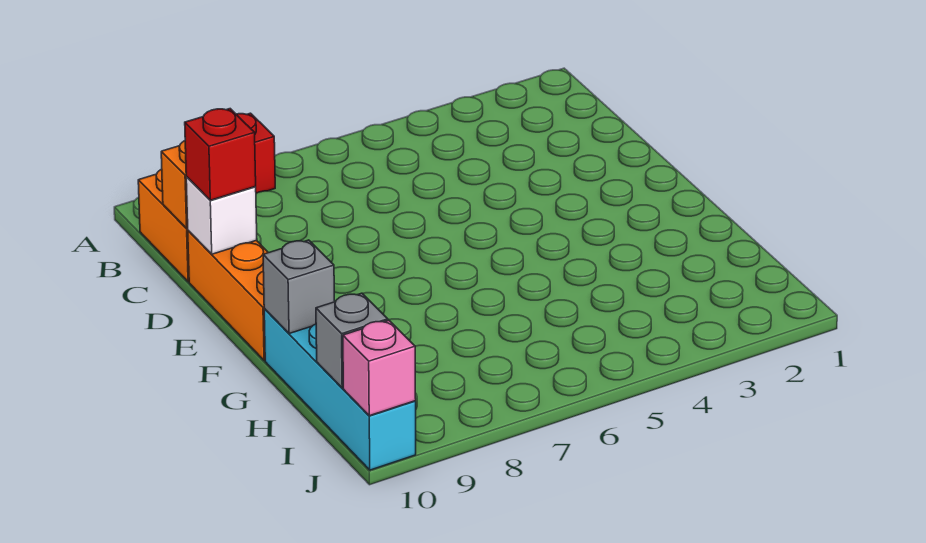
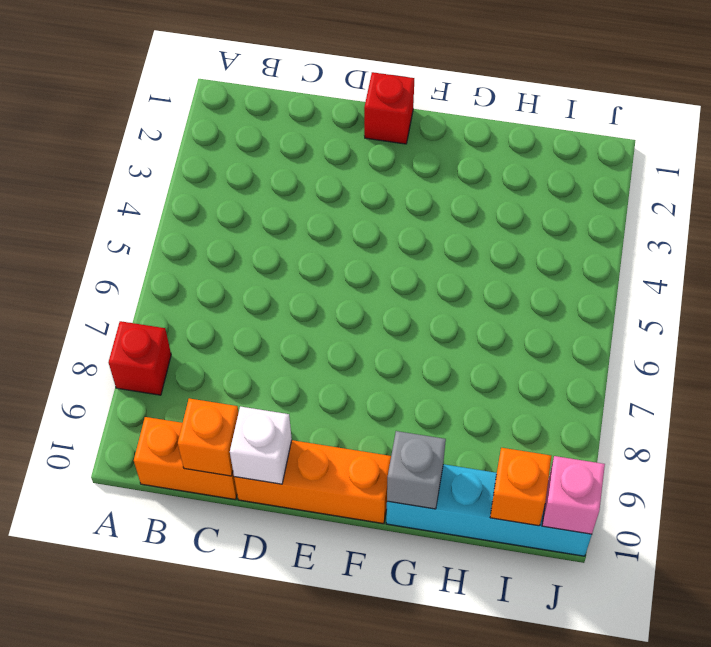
red brick D10 level 3 -> red brick E1 level 1
grey brick I10 level 2 -> orange brick I10 level 2

